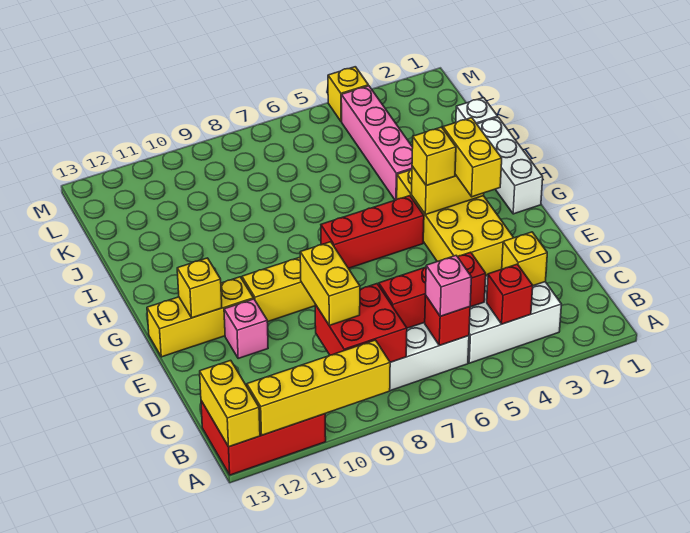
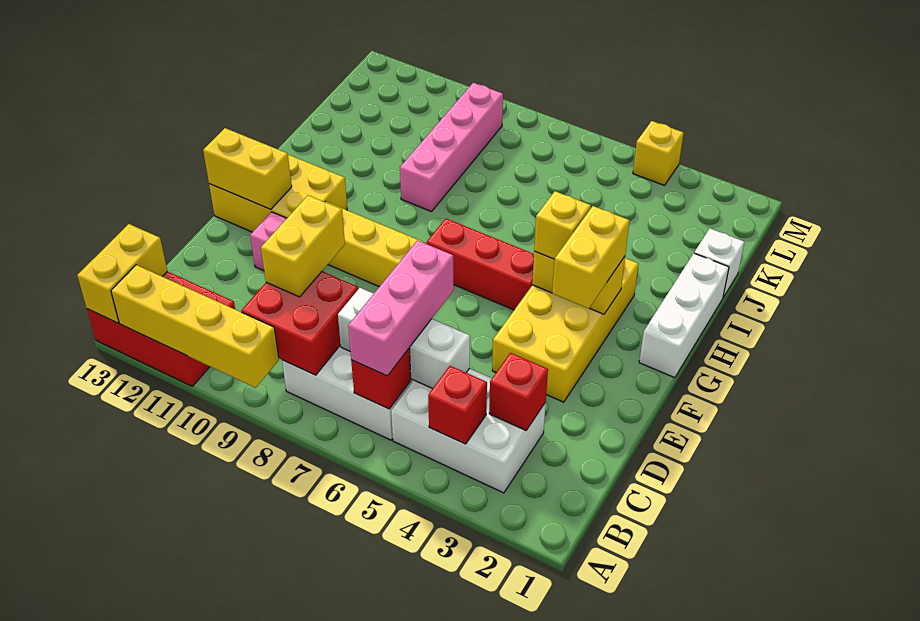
pink brick B6 level 3 -> pink brick B6:D6 level 3
yellow brick C3 level 2 -> red brick C3 level 2
red brick C5:C7 level 2 -> white brick C5:C7 level 2
yellow brick F11:F13 level 1 -> yellow brick F11:G13 level 1
yellow brick F12 level 2 -> yellow brick F12:F13 level 2
pink brick I4:L4 level 1 -> pink brick I9:L9 level 1

